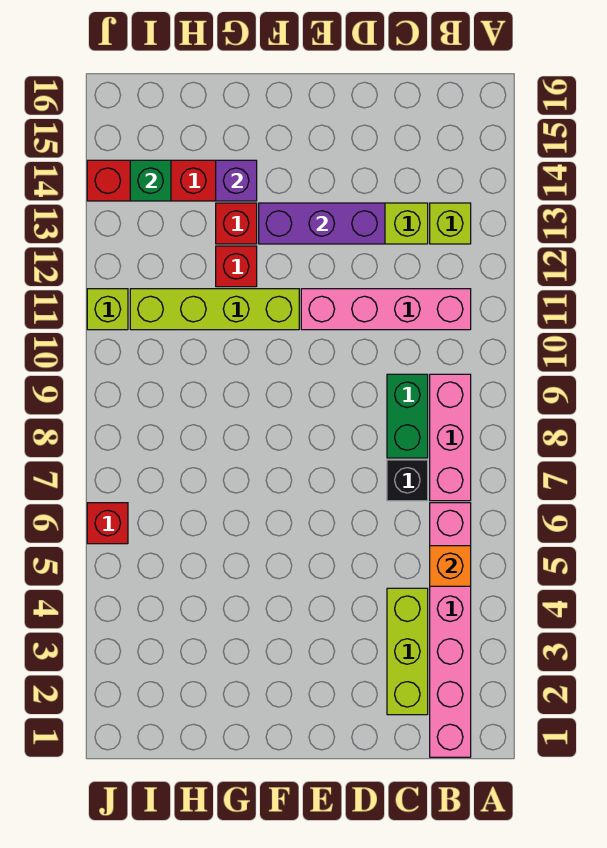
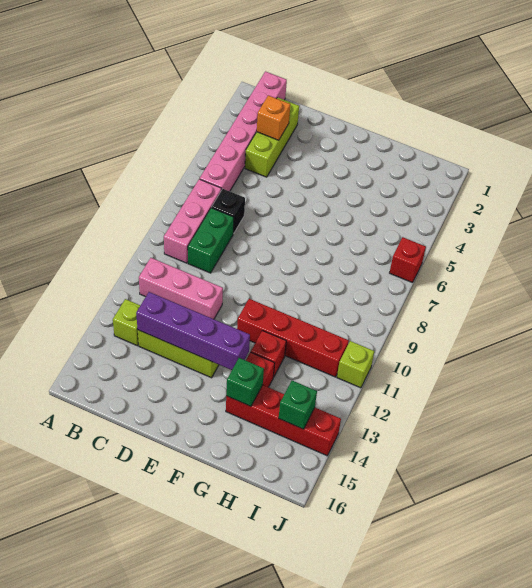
orange brick B5 level 2 -> orange brick C3 level 2
pink brick B11:E11 level 1 -> pink brick B11:D11 level 1
purple brick D13:F13 level 2 -> purple brick C13:F13 level 2
lime brick F11:I11 level 1 -> red brick F11:I11 level 1
purple brick G14 level 2 -> green brick G14 level 2

